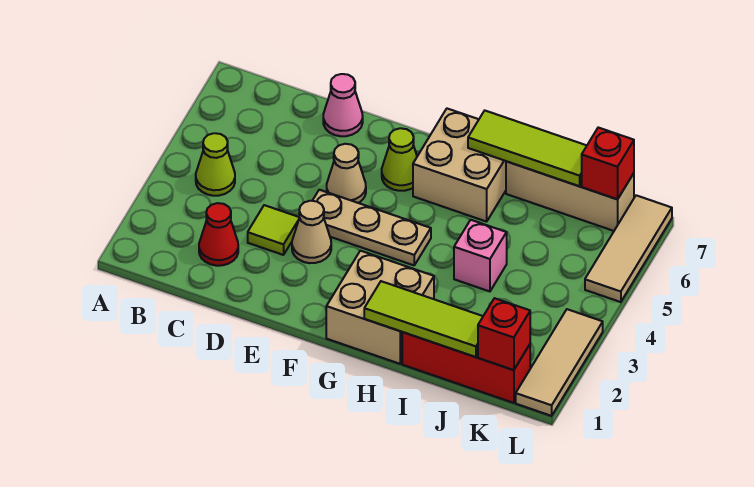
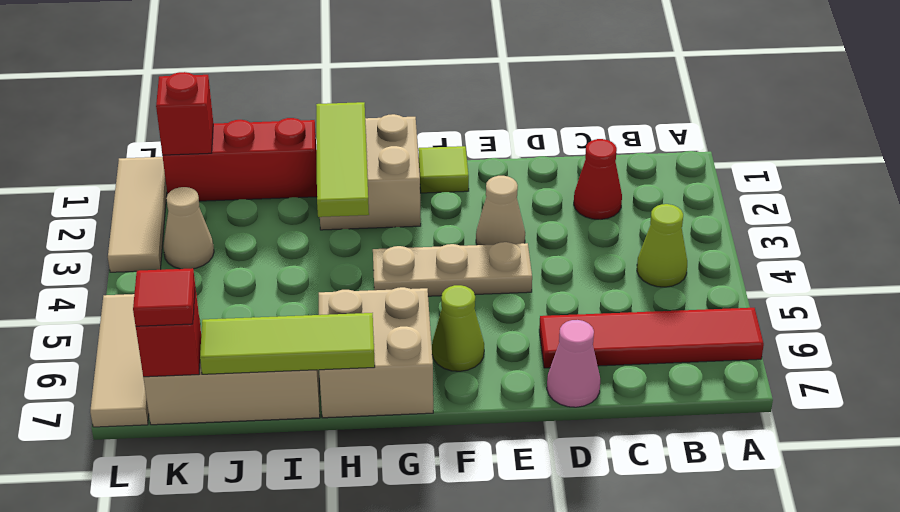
none -> red tile A6:D6 level 1
lime tile D3 level 1 -> lime tile F1 level 1
tan cone E5 level 1 -> tan cone K3 level 1
lime tile H1:J1 level 2 -> lime tile H1:H3 level 2
pink brick I4 level 1 -> none
none -> red tile K7 level 3

